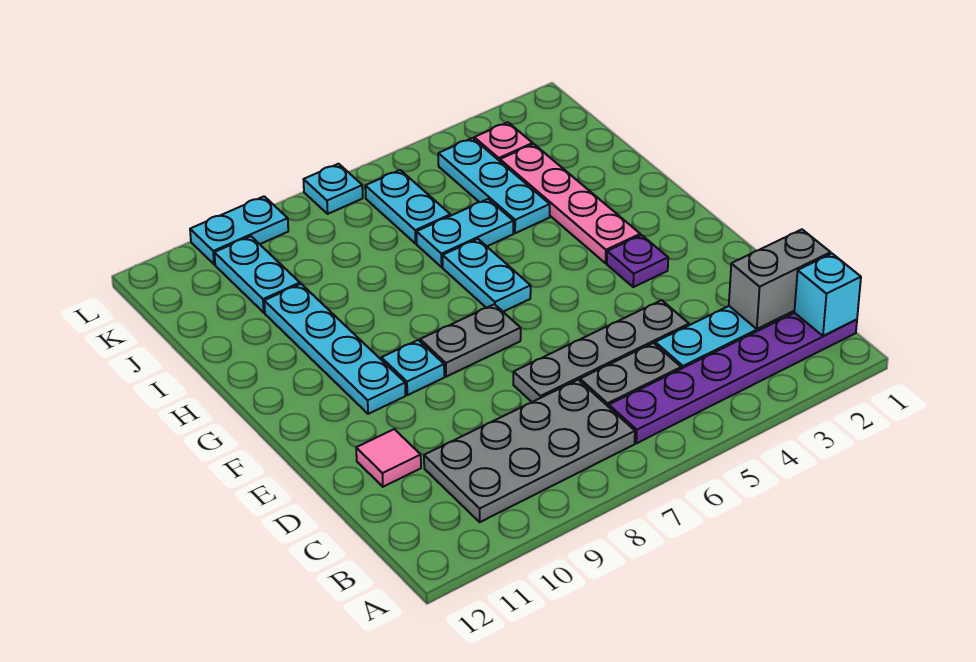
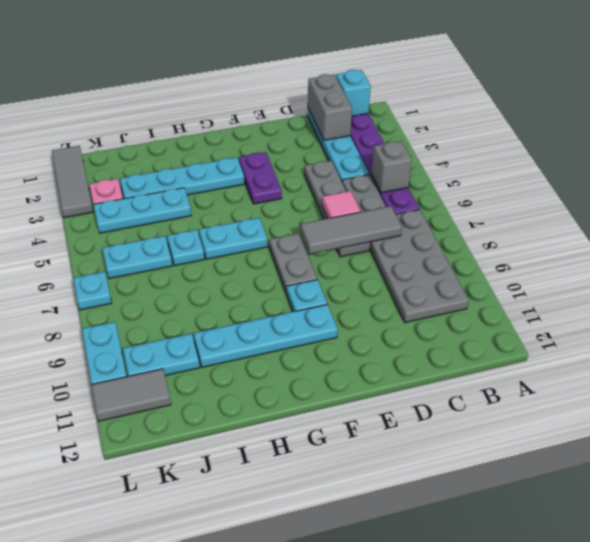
none -> grey brick B5 level 2
none -> grey tile C7:E7 level 2
pink tile D11 level 1 -> pink tile D6 level 2
purple plate F3 level 1 -> purple plate F3:F4 level 1
pink plate G3:J3 level 1 -> cyan plate G3:J3 level 1
cyan plate I5:I6 level 1 -> cyan plate I6 level 1
none -> grey tile K11:L11 level 1
none -> grey tile L1:L3 level 1

